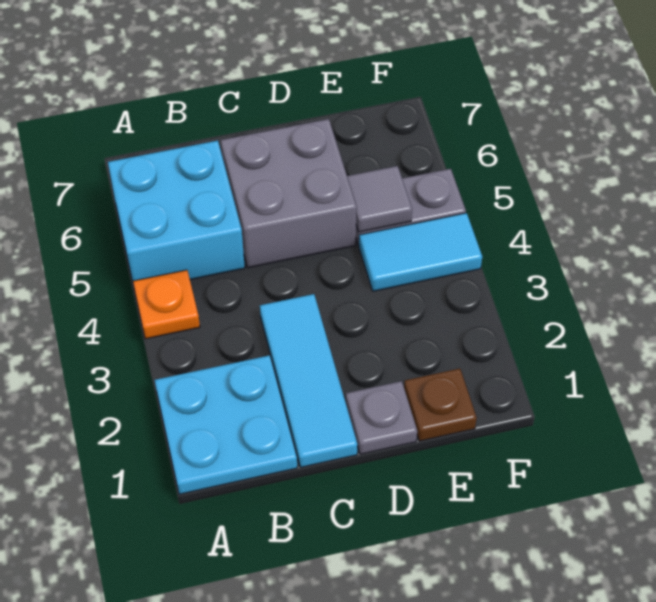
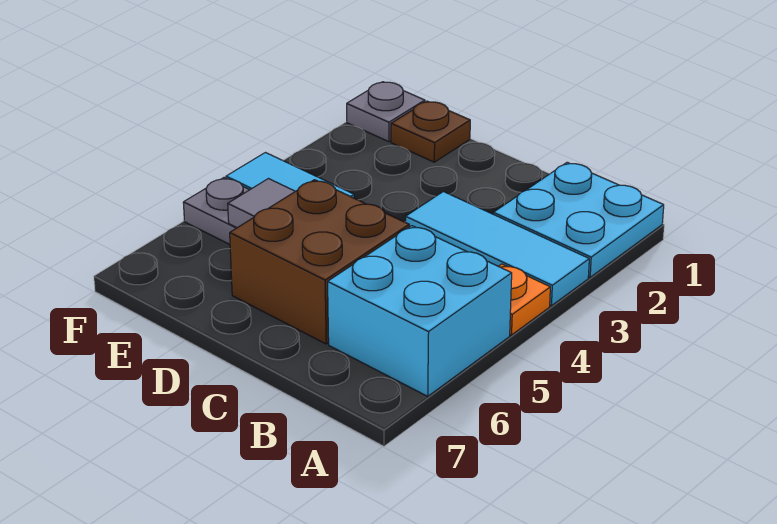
cyan tile C1:C3 level 1 -> cyan tile A3:C3 level 1
grey brick C5:D6 level 1 -> brown brick C5:D6 level 1
grey plate D1 level 1 -> grey plate F1 level 1

